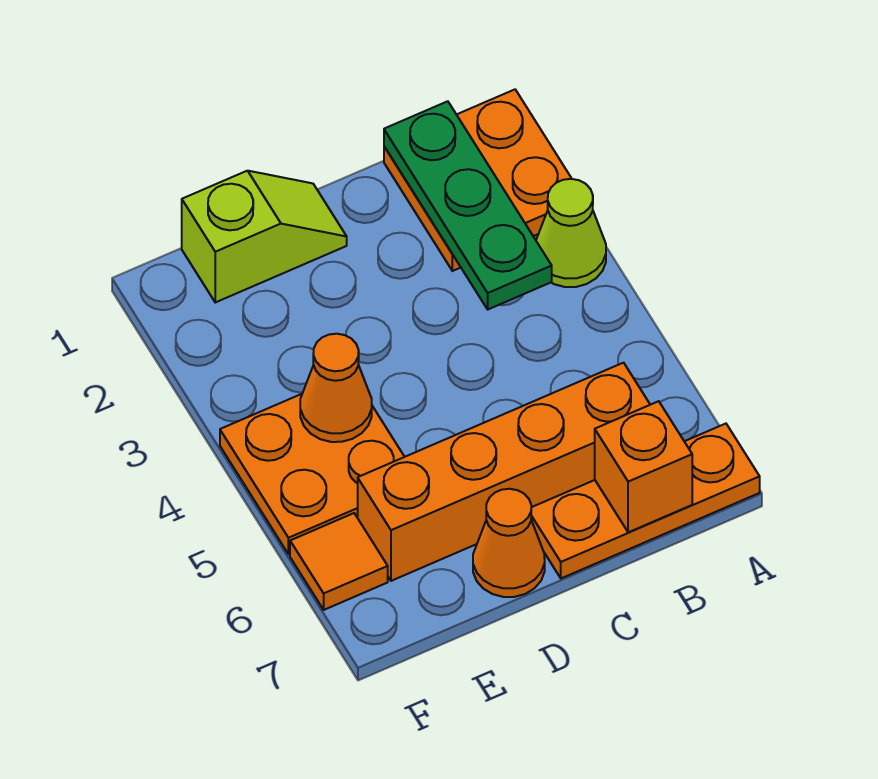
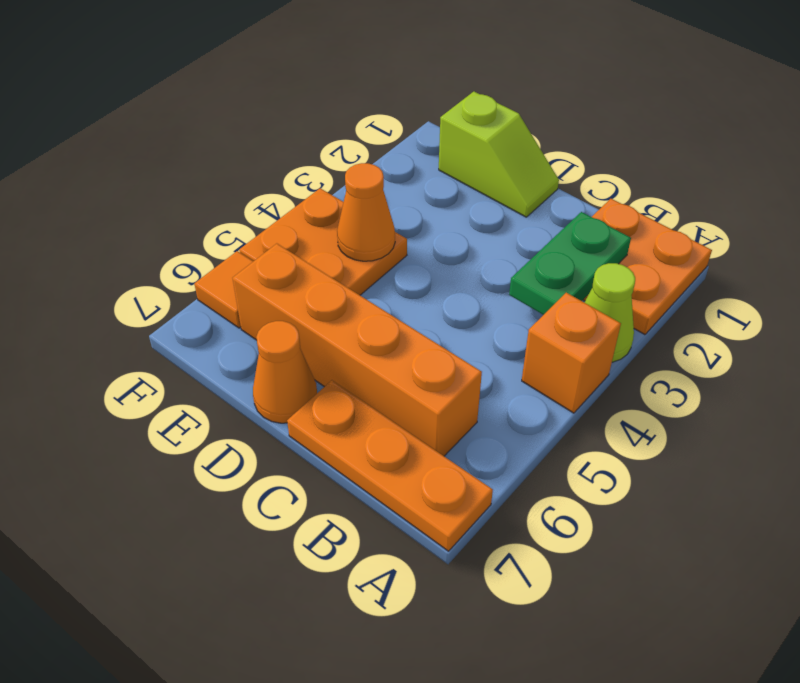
green plate B1:B3 level 2 -> green plate B2:B3 level 2
orange brick B7 level 2 -> orange brick A4 level 1

